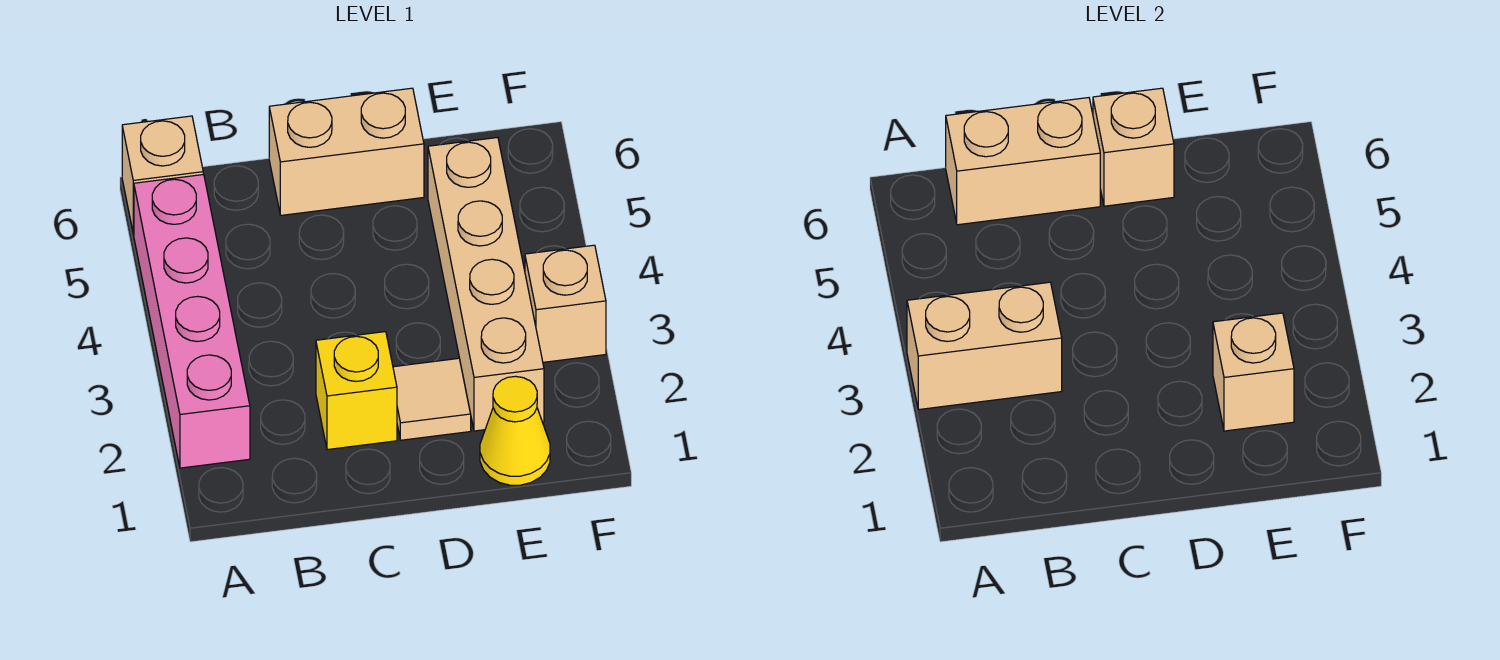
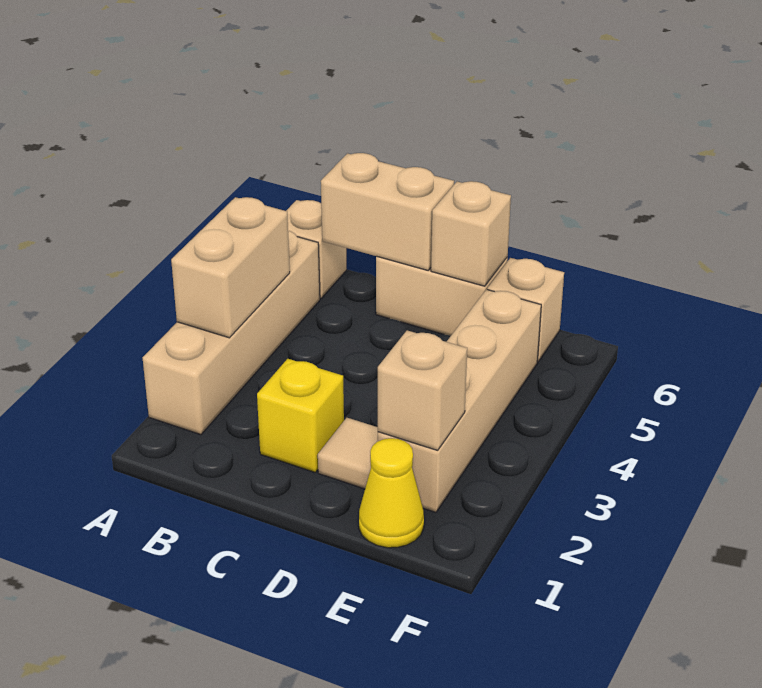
pink brick A2:A5 level 1 -> tan brick A2:A5 level 1
tan brick A3:B3 level 2 -> tan brick A3:A4 level 2
tan brick F3 level 1 -> tan brick E6 level 1

